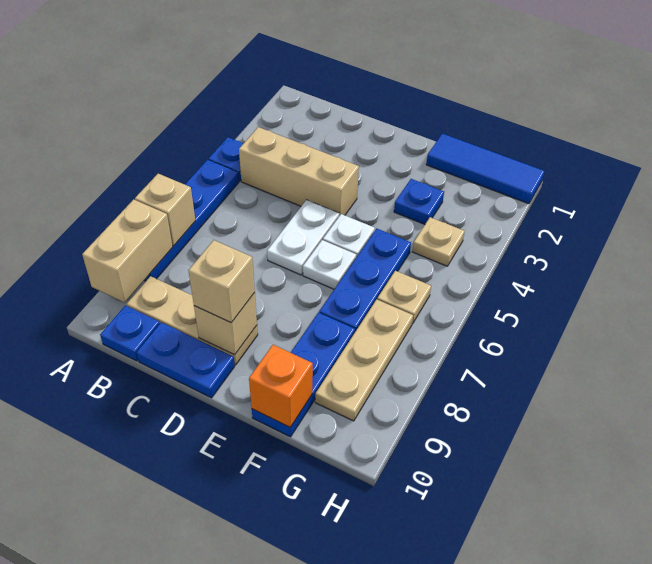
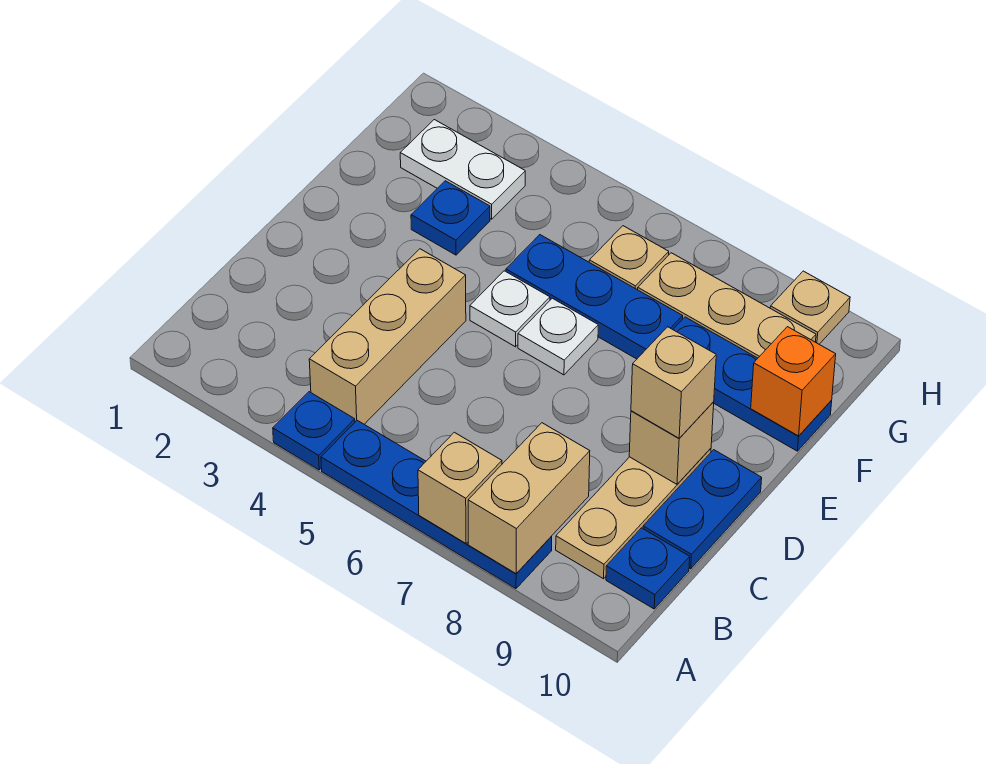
tan brick A8:A9 level 2 -> tan brick A8:B8 level 2
white plate D5:D6 level 1 -> white plate G2:G3 level 1
blue tile F1:H1 level 1 -> none
tan plate G4 level 1 -> tan plate H9 level 1

